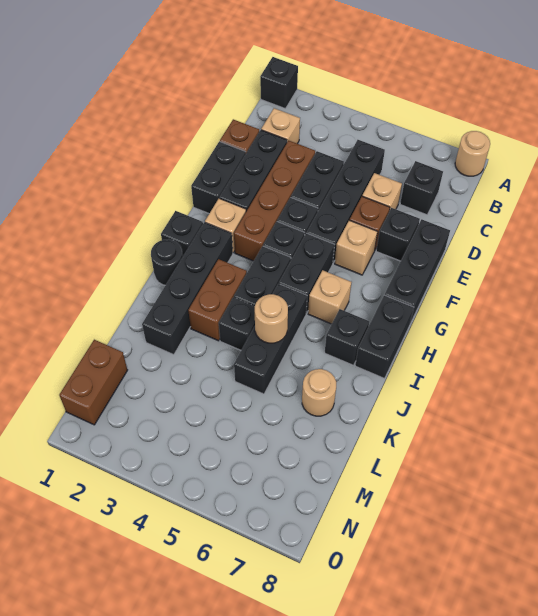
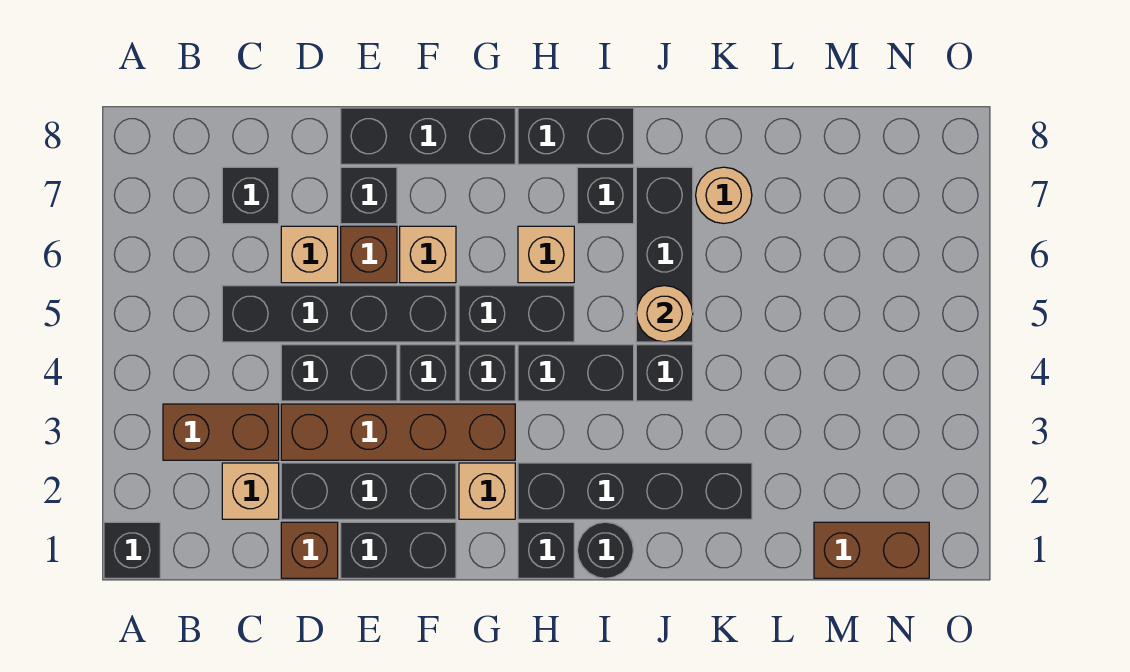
tan round brick A8 level 1 -> none
brown brick I3:J3 level 1 -> brown brick B3:C3 level 1
black brick I5:K5 level 1 -> black brick J5:J7 level 1

